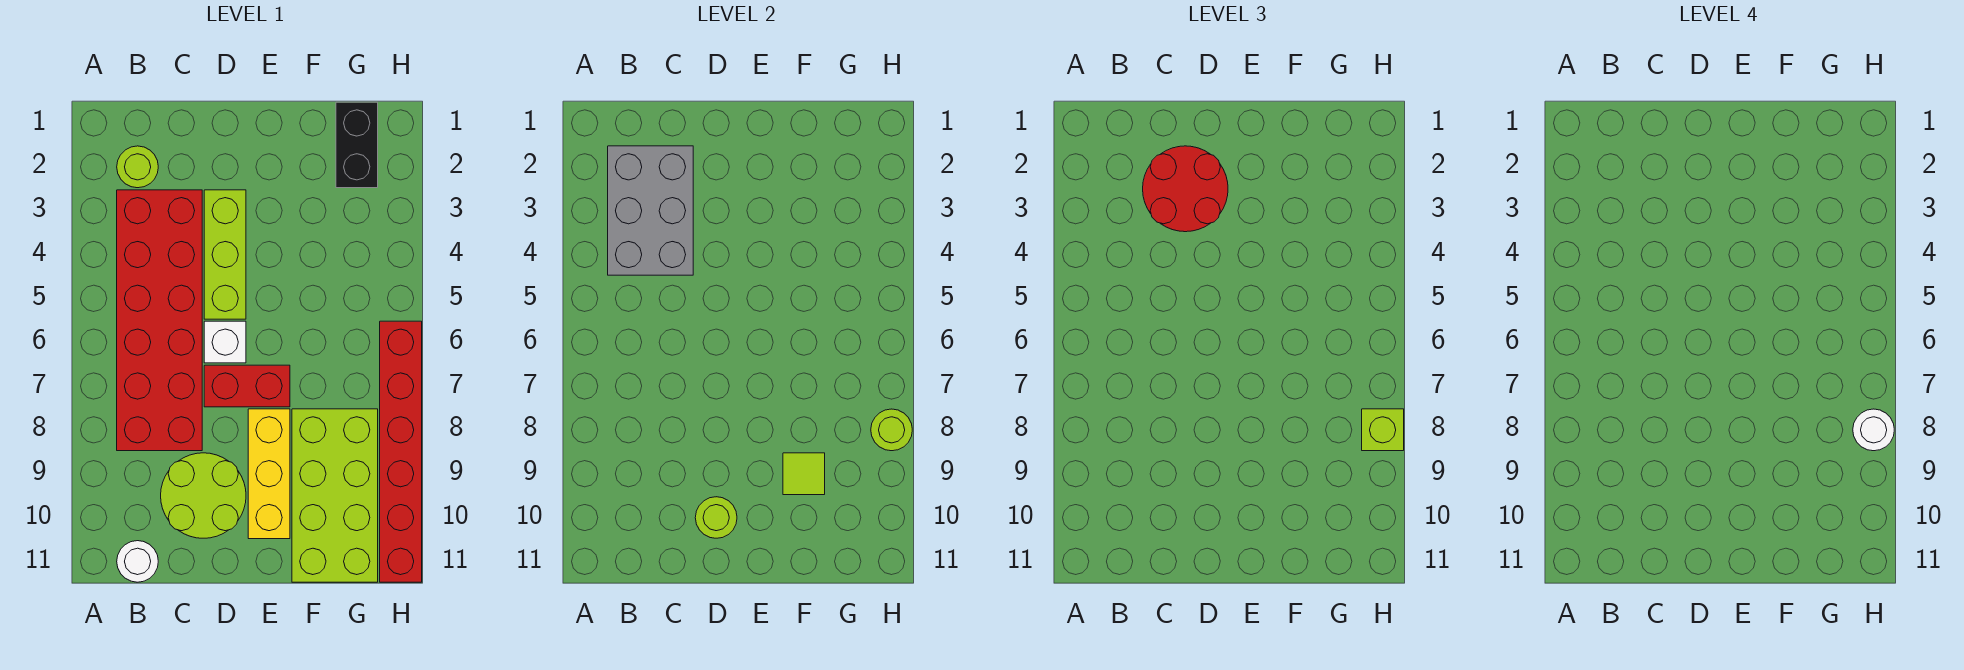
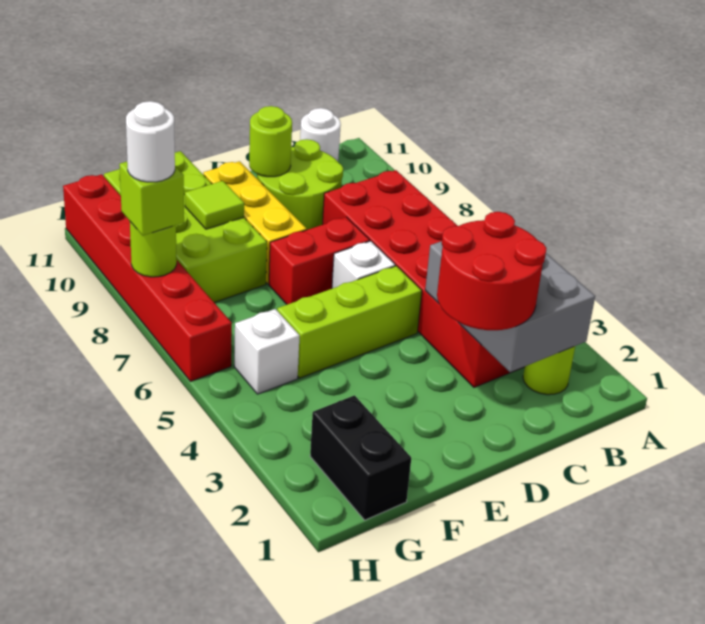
lime brick D3:D5 level 1 -> lime brick D5:F5 level 1
none -> white brick G5 level 1

